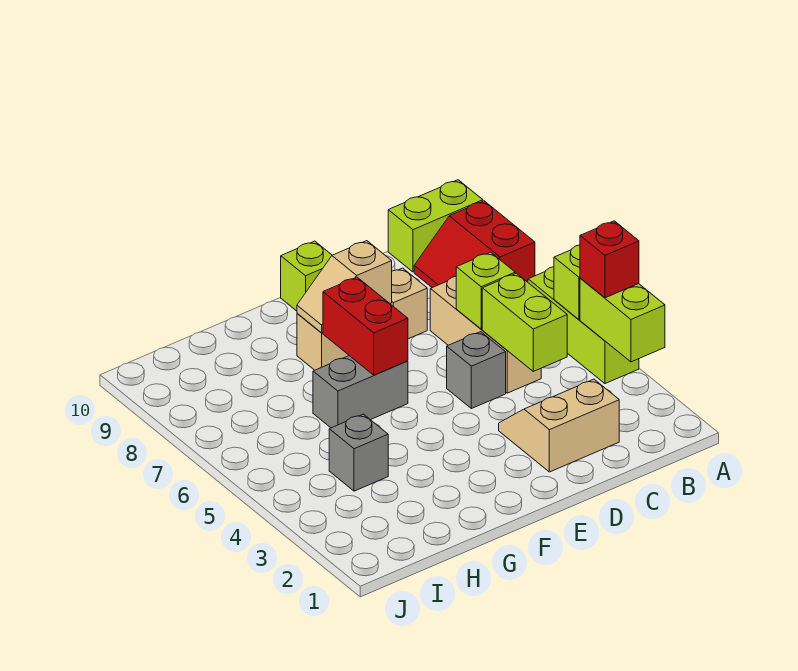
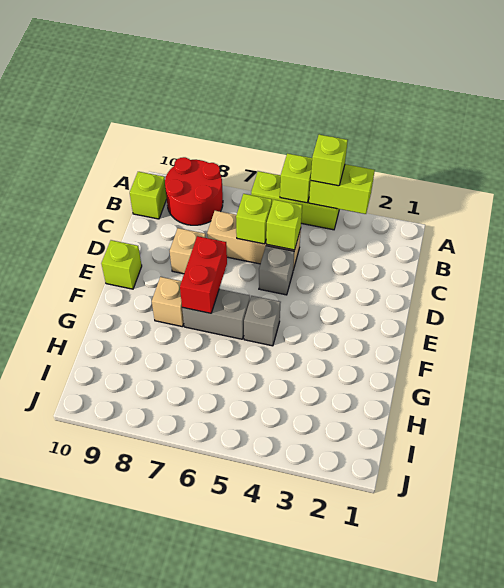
red brick A4 level 3 -> lime brick A4 level 3
red slope A8:B9 level 1 top A -> red round brick A8:B9 level 1
lime brick A10:B10 level 1 -> lime brick B10 level 1
tan slope C2:D3 level 1 top 2 -> none
lime brick C4:C5 level 2 -> lime brick C5 level 2
tan slope E8:F8 level 2 top E -> none
grey brick F6:G6 level 1 -> grey brick F6:F7 level 1
red brick F6:F7 level 2 -> red brick E7:F7 level 2
grey brick H4 level 1 -> grey brick F5 level 1

